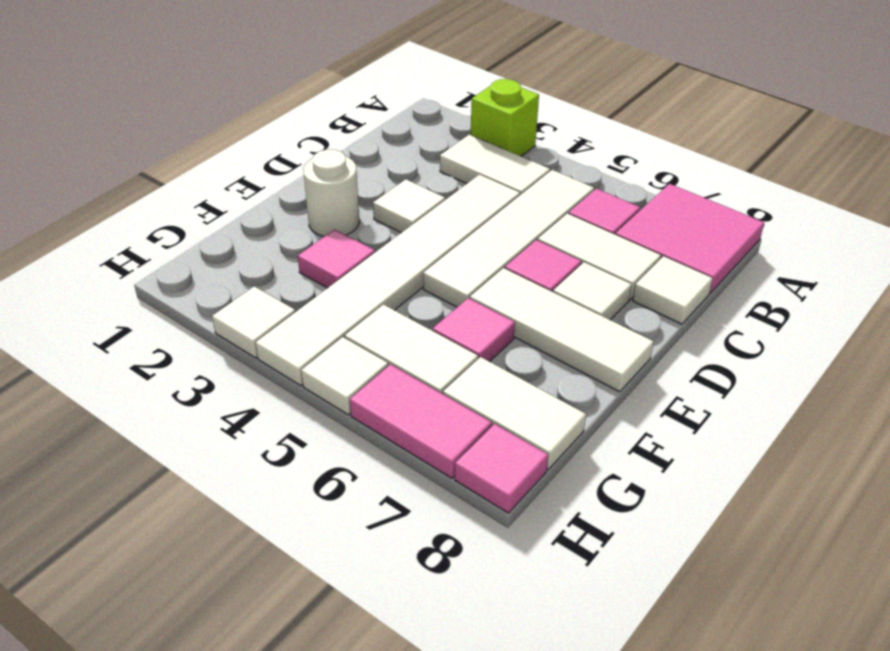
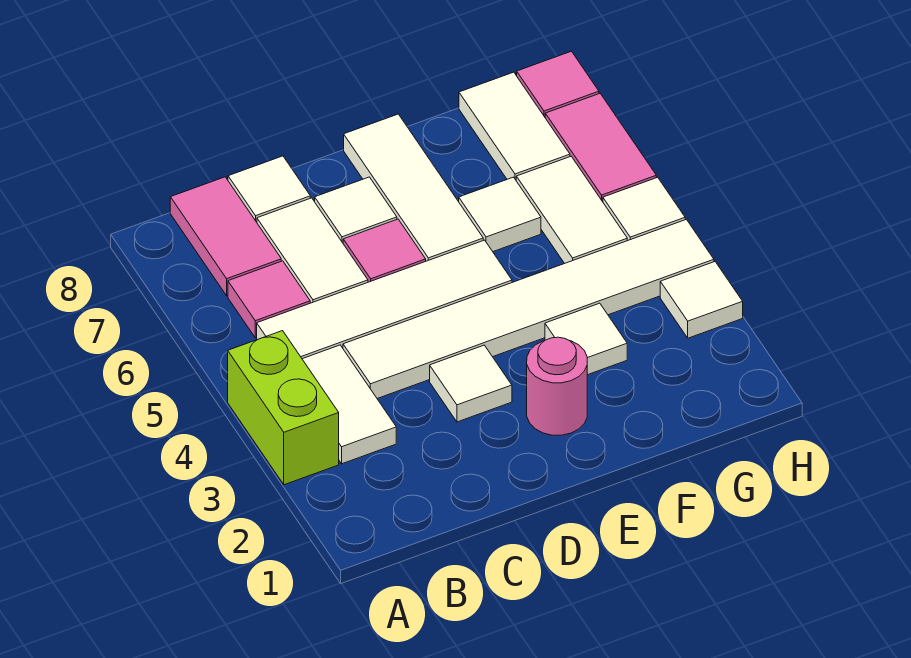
lime brick A3 level 1 -> lime brick A3:A4 level 1
pink tile A7:B8 level 1 -> pink tile B7:B8 level 1
white round brick E2 level 1 -> pink round brick E2 level 1
pink tile F3 level 1 -> white tile F3 level 1
pink tile F6 level 1 -> white tile F6 level 1

